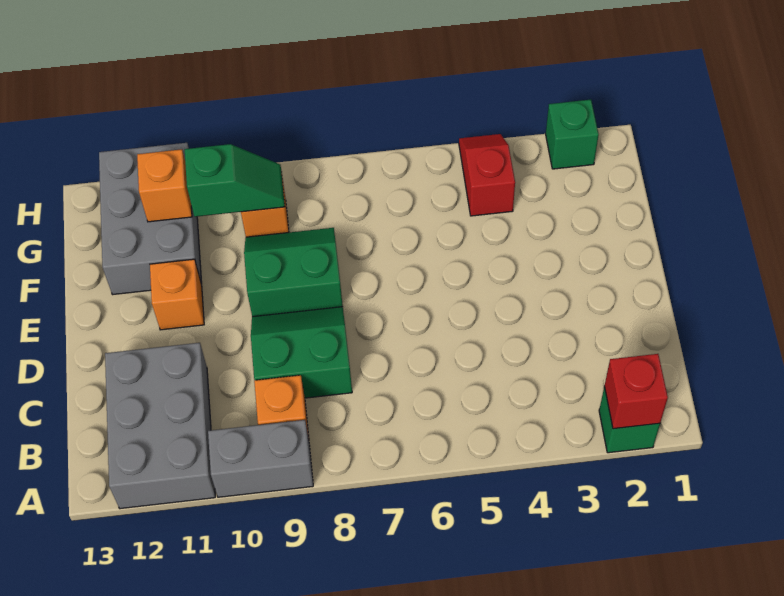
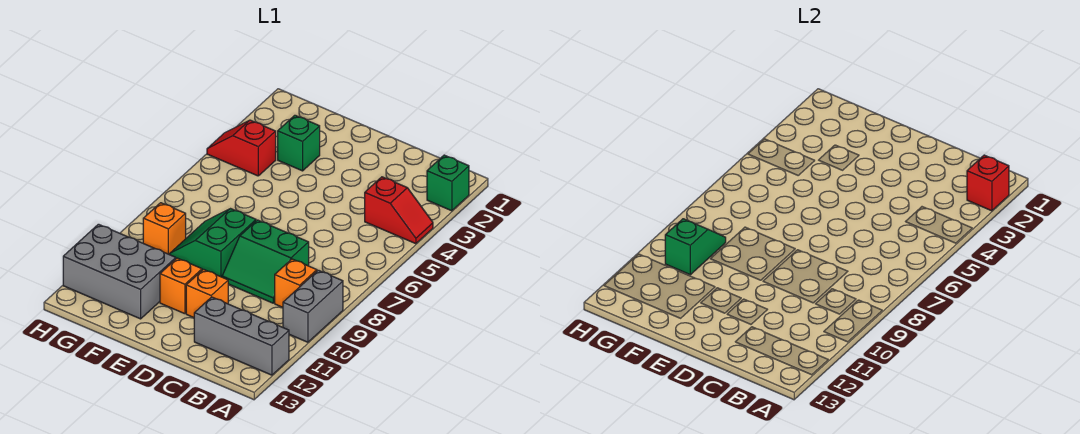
none -> red slope A4:B4 level 1 top B
grey brick A11:C12 level 1 -> grey brick A12:C12 level 1
green slope C8:D9 level 1 top C -> green slope C8:D9 level 1 top 8
orange brick G11 level 2 -> orange brick D11 level 1
green brick H2 level 1 -> green brick F3 level 1

